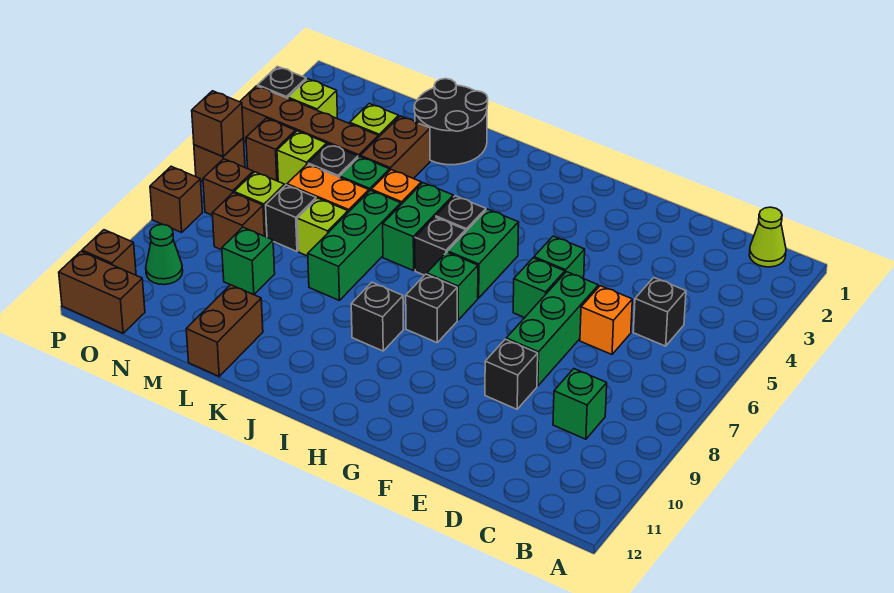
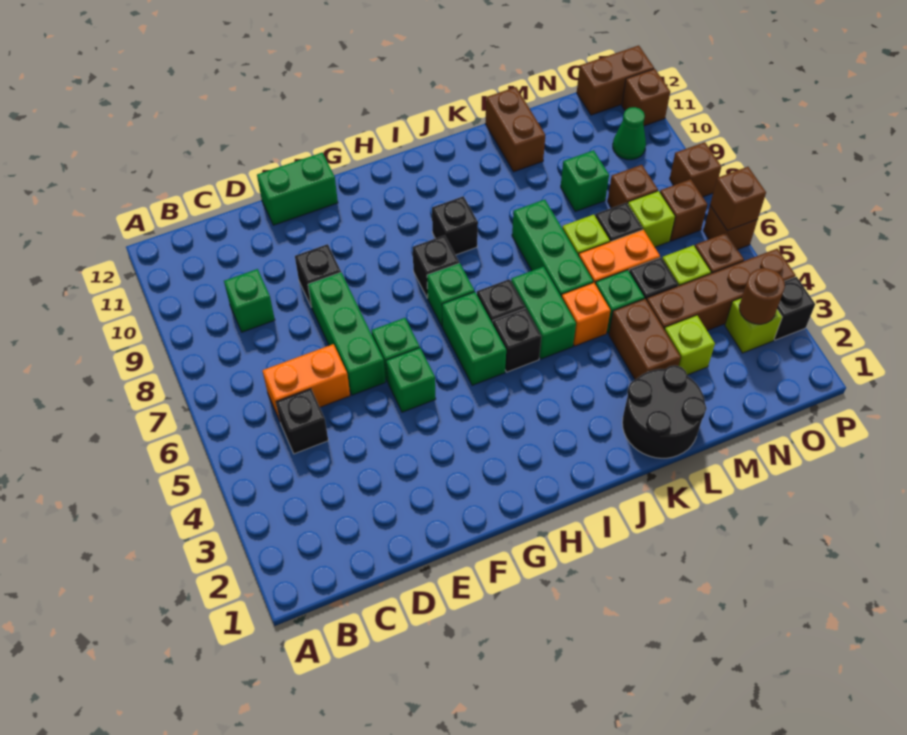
lime cone B1 level 1 -> none
orange brick D6 level 1 -> orange brick C6:D6 level 1
none -> green brick E12:F12 level 1
none -> brown round brick O3 level 2

